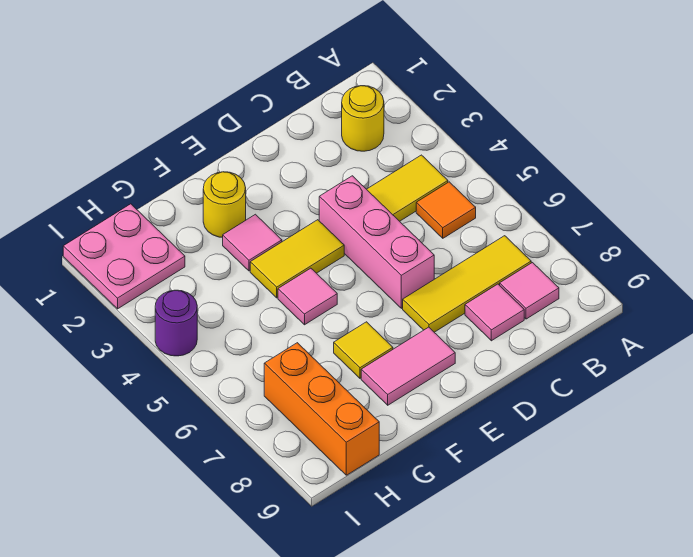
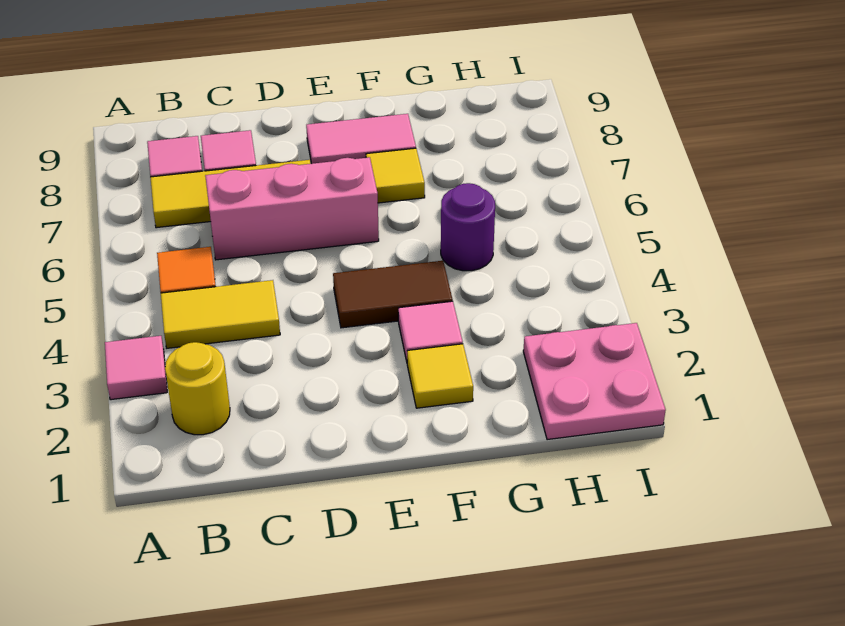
pink brick D4:D6 level 1 -> pink brick C6:E6 level 1
yellow tile E4:F4 level 1 -> brown tile E4:F4 level 1
yellow round brick F2 level 1 -> yellow tile F2 level 1
pink tile F5 level 1 -> pink tile A3 level 1
orange brick H7:H9 level 1 -> none
purple round brick I4 level 1 -> purple round brick G5 level 1

